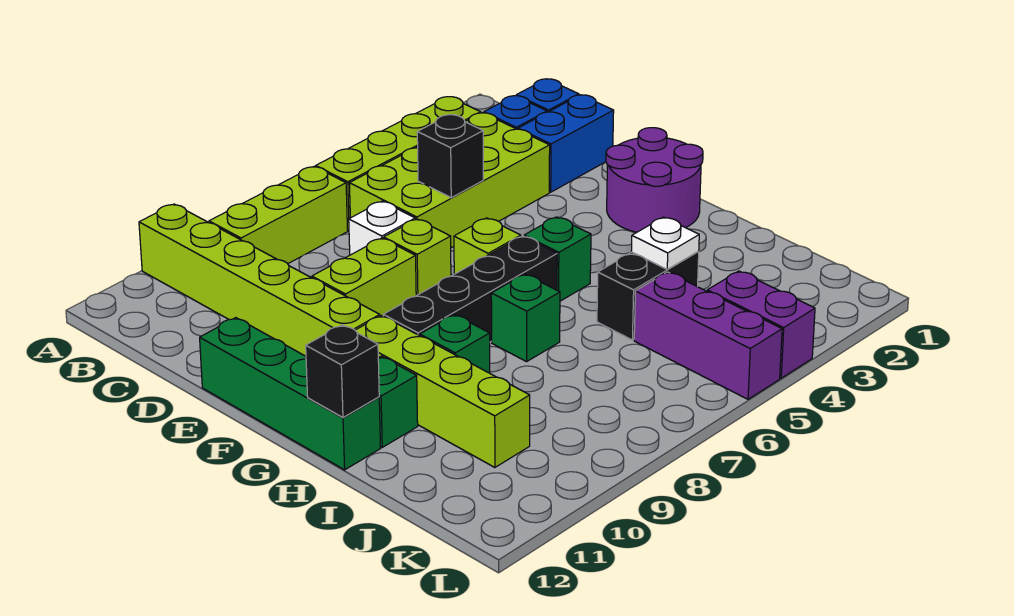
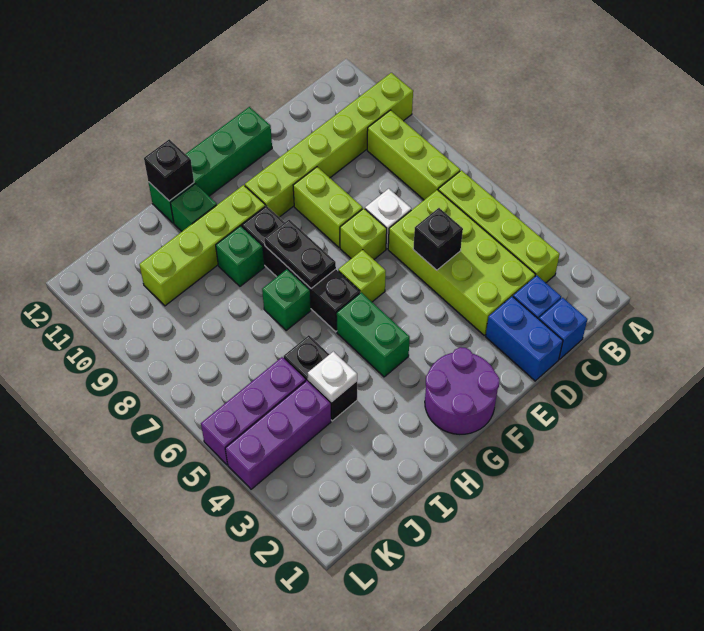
green brick G5 level 1 -> green brick G4:G5 level 1
none -> black plate G7:G8 level 2
purple brick K4:L4 level 1 -> purple brick J4:L4 level 1

